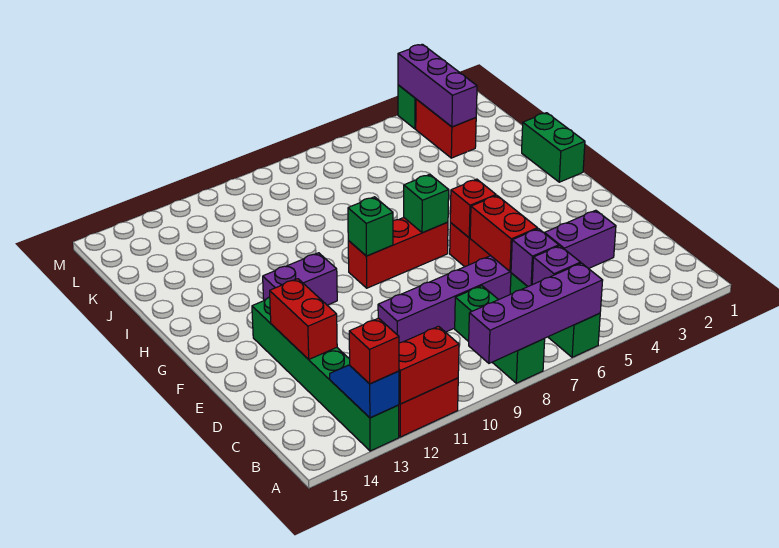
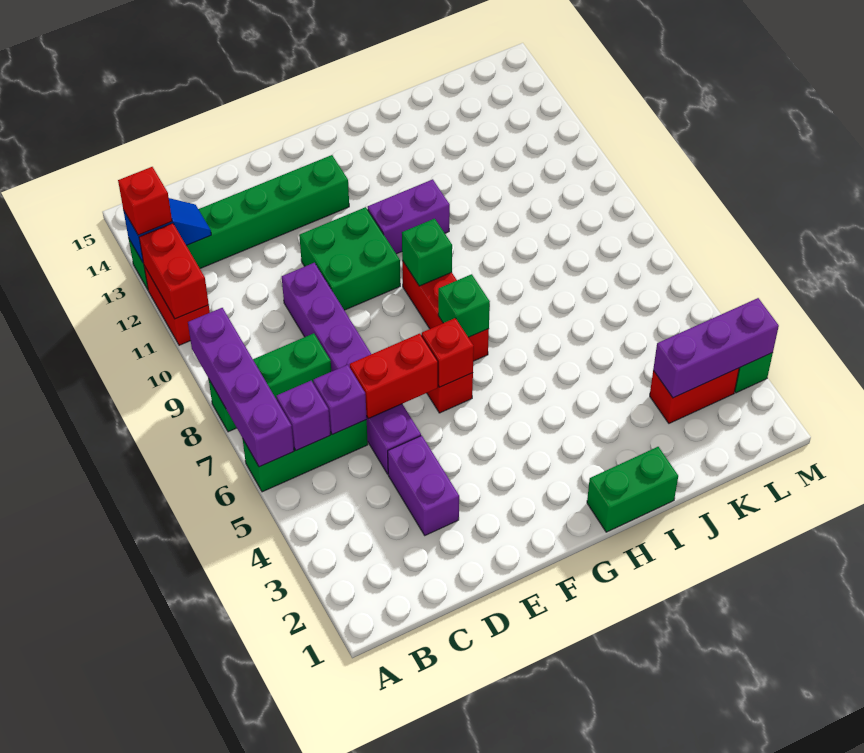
red brick D13:E13 level 2 -> none
none -> green brick E10:F11 level 1
purple brick G11:G12 level 1 -> purple brick G11:H11 level 1

